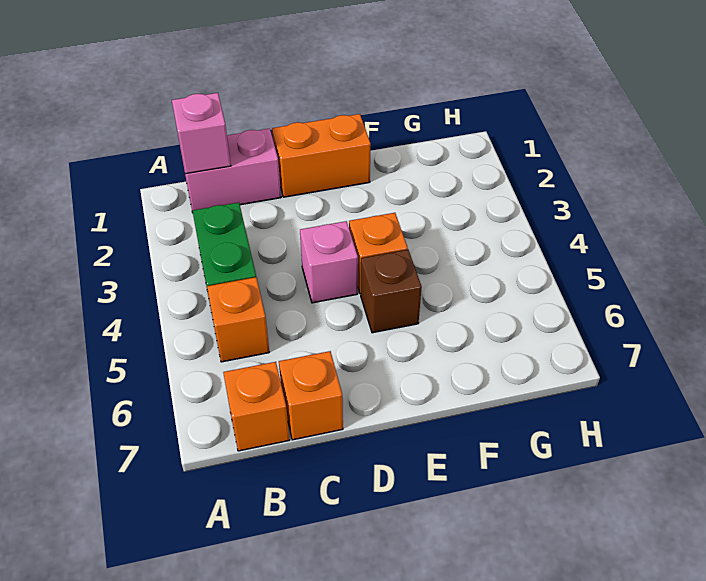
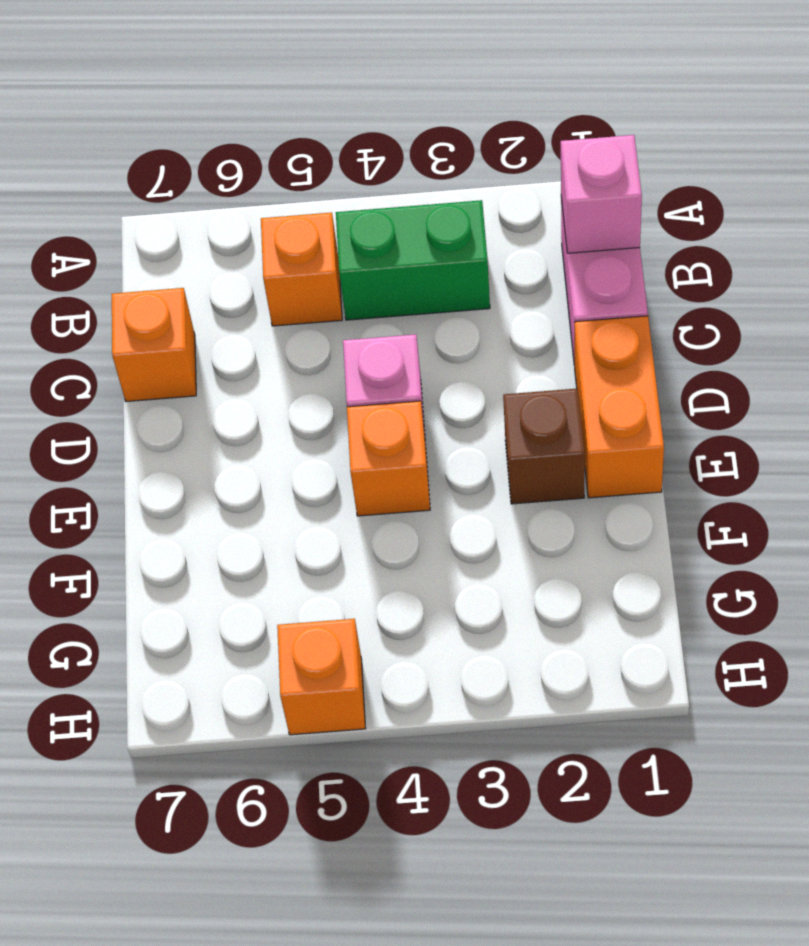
orange brick B7 level 1 -> orange brick H5 level 1
brown brick E5 level 1 -> brown brick E2 level 1

